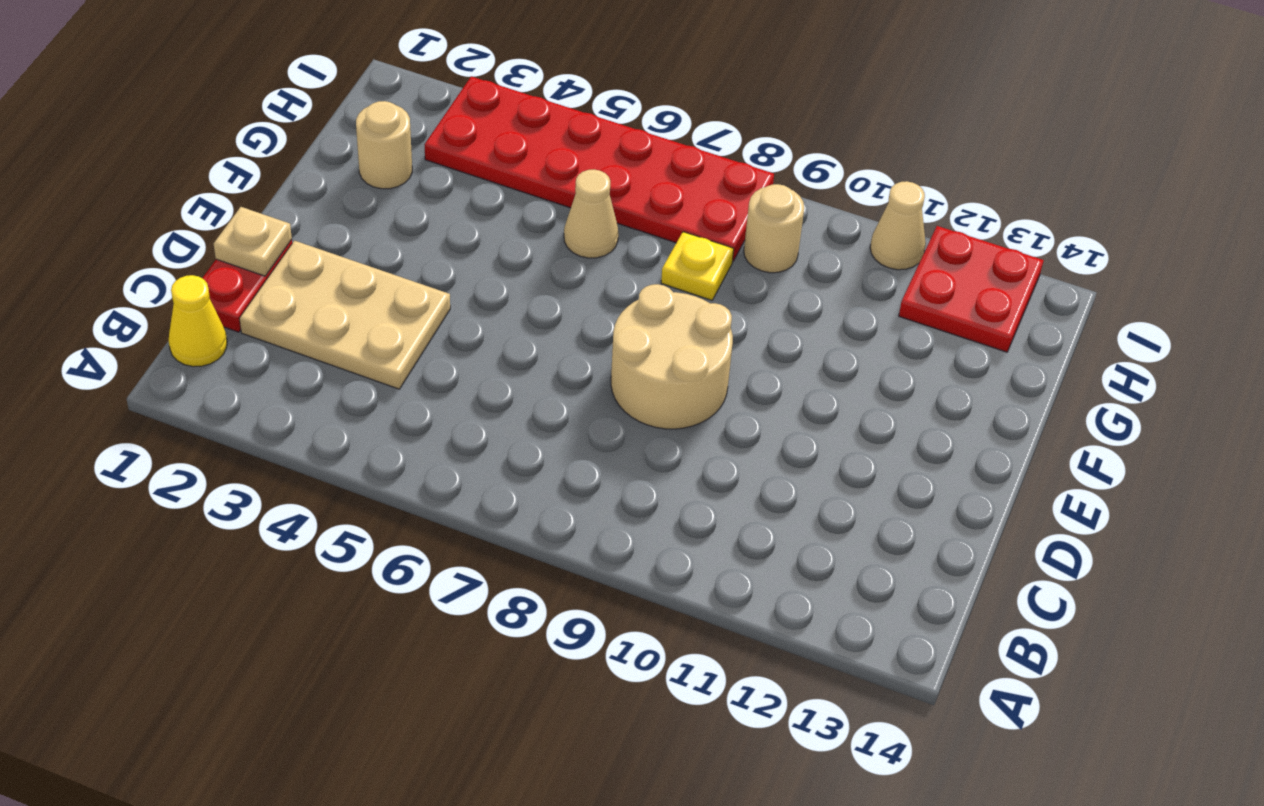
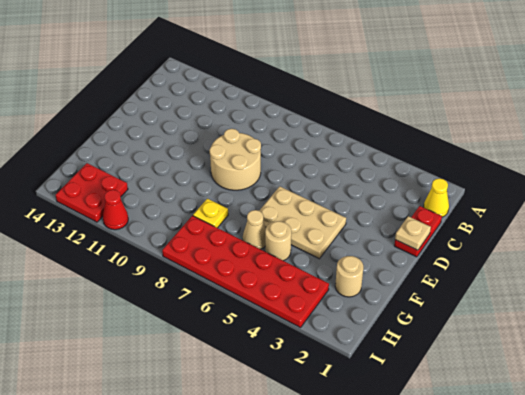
tan plate C2:D4 level 1 -> tan plate E4:F6 level 1
tan round brick H9 level 1 -> tan round brick G5 level 1
tan cone I11 level 1 -> red cone I11 level 1

